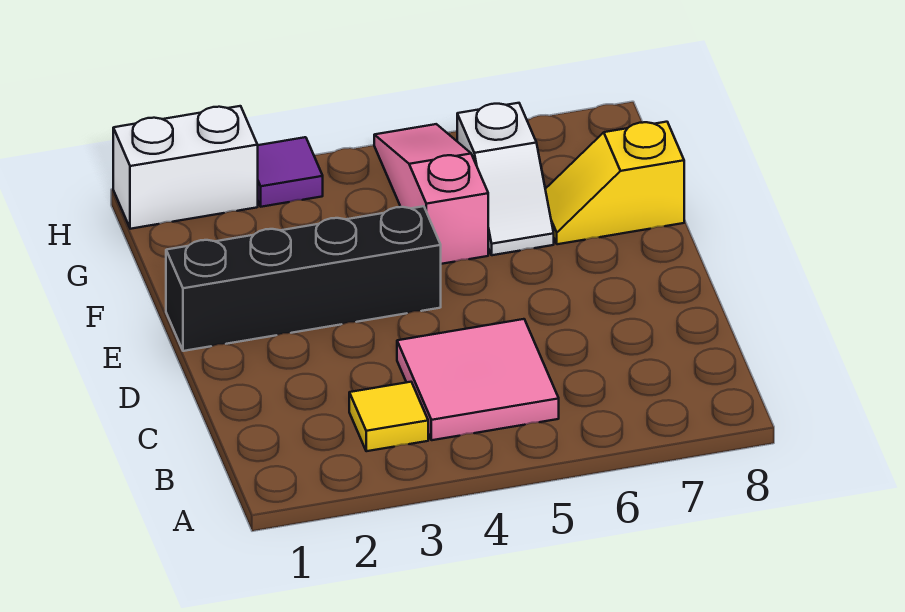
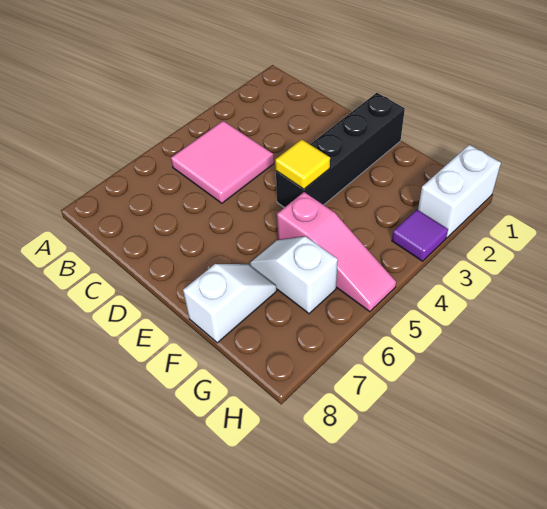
yellow tile B3 level 1 -> yellow tile E4 level 2
yellow slope F7:F8 level 1 top 8 -> white slope F7:F8 level 1 top 8

